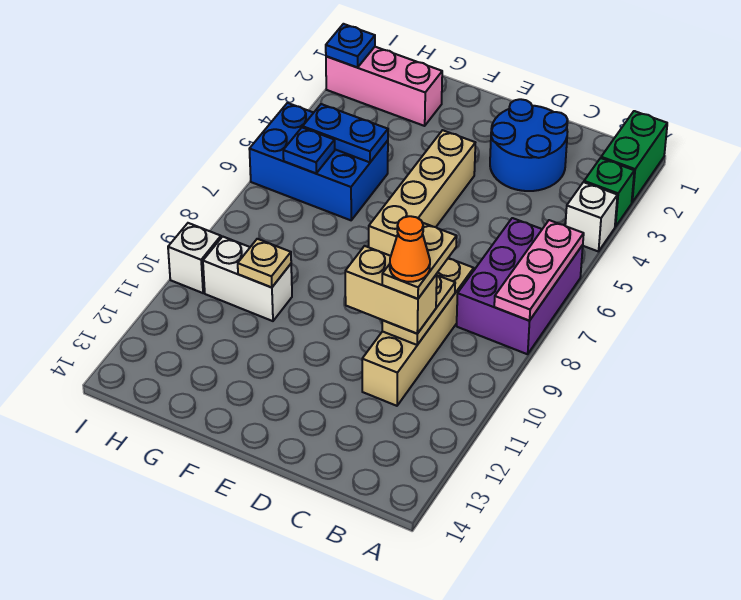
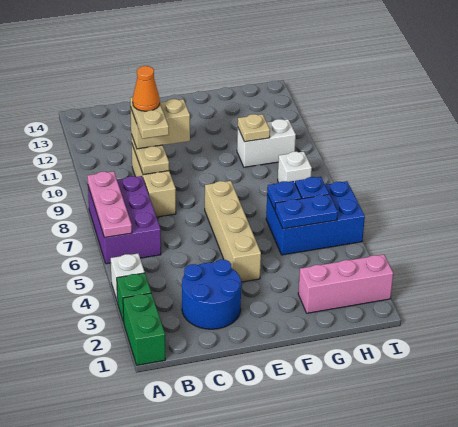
tan brick C8:C11 level 1 -> tan brick C8:C10 level 1
blue plate I2 level 2 -> blue plate G6 level 2
white brick I10 level 1 -> white brick H8 level 1

